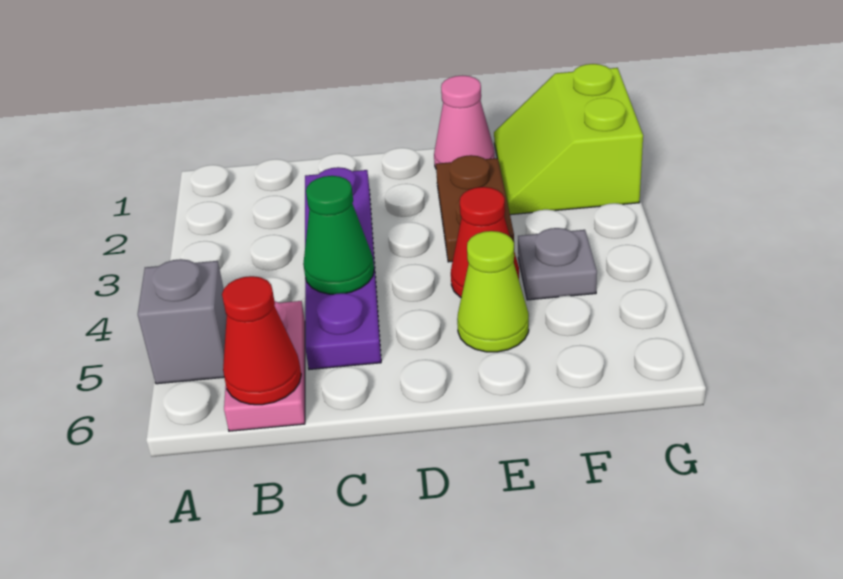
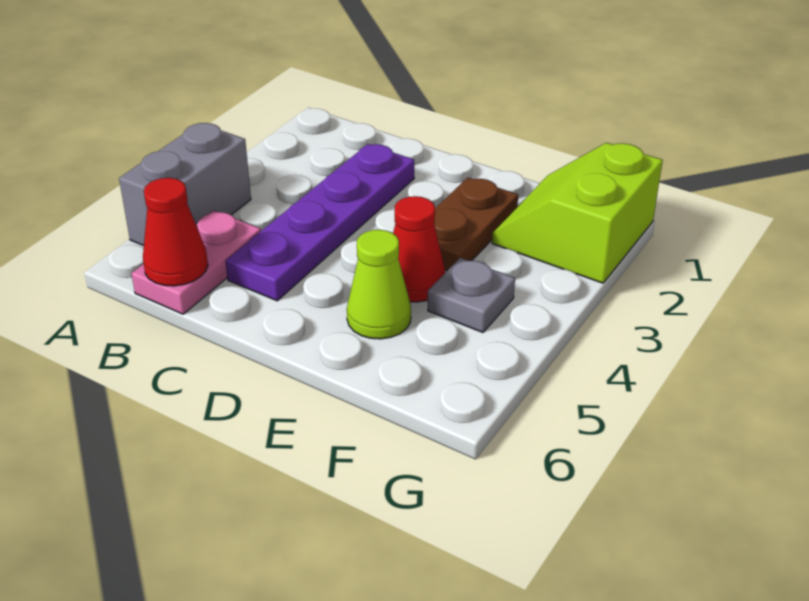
grey brick A5 level 1 -> grey brick A4:A5 level 1
green cone C4 level 2 -> none
pink cone E1 level 1 -> none

